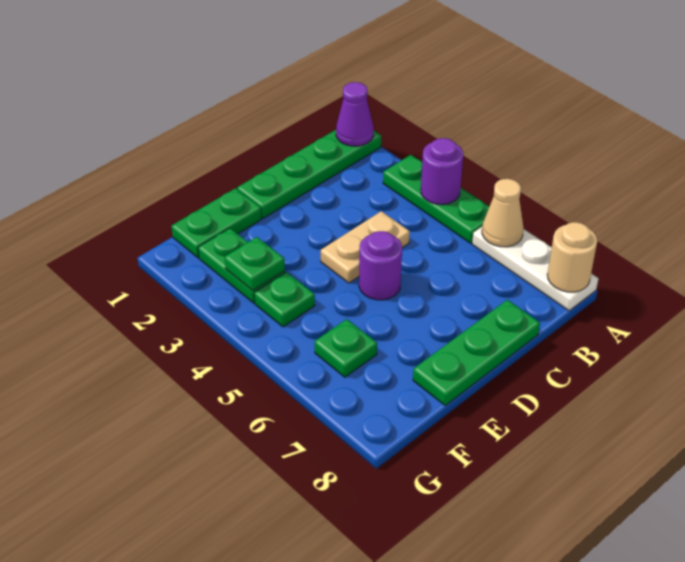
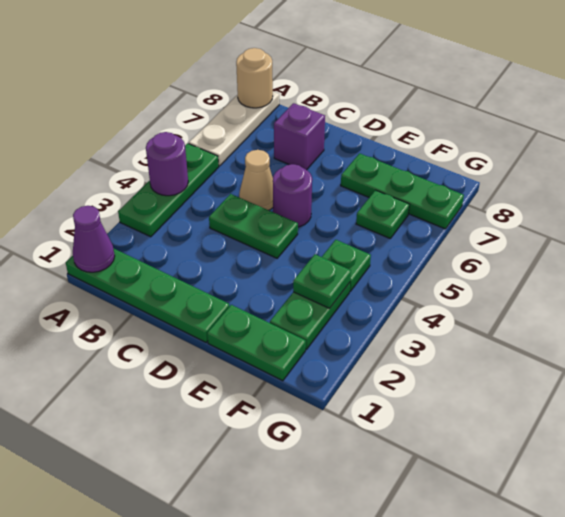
tan cone A6 level 2 -> tan cone C5 level 1
tan plate C4:D4 level 1 -> green plate C4:D4 level 1
none -> purple brick C7 level 1
green plate C8:E8 level 1 -> green plate E7:G7 level 1

